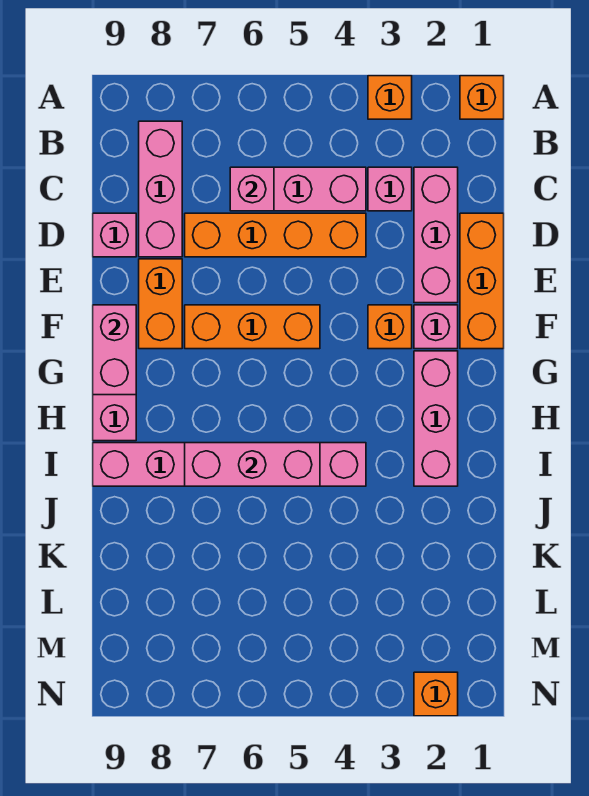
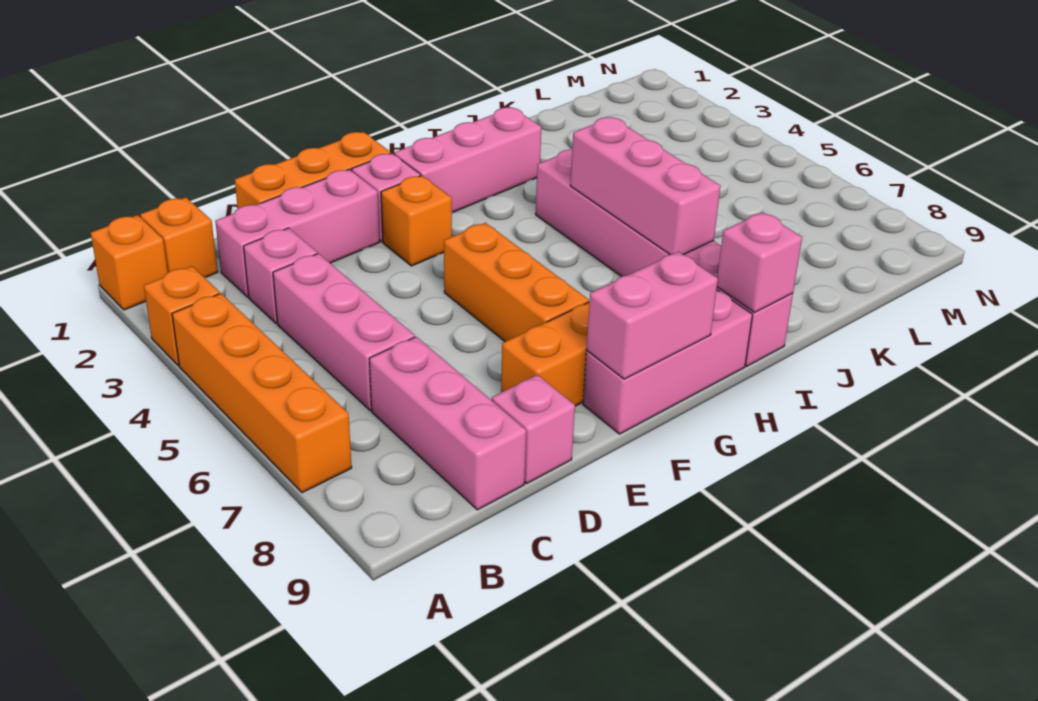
pink brick B8:D8 level 1 -> pink brick C7:C9 level 1
pink brick C6 level 2 -> pink brick I9 level 2
orange brick D4:D7 level 1 -> orange brick A4:A7 level 1
orange brick N2 level 1 -> orange brick B1 level 1

